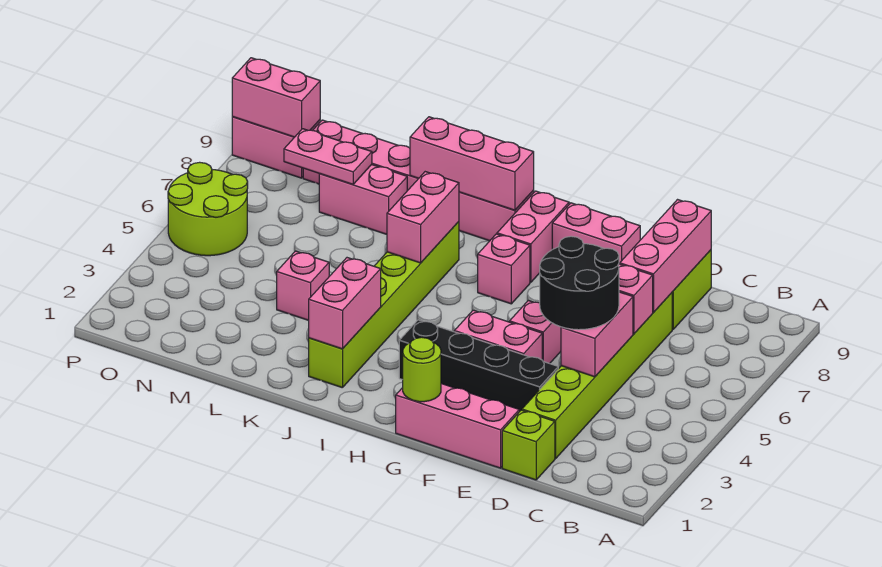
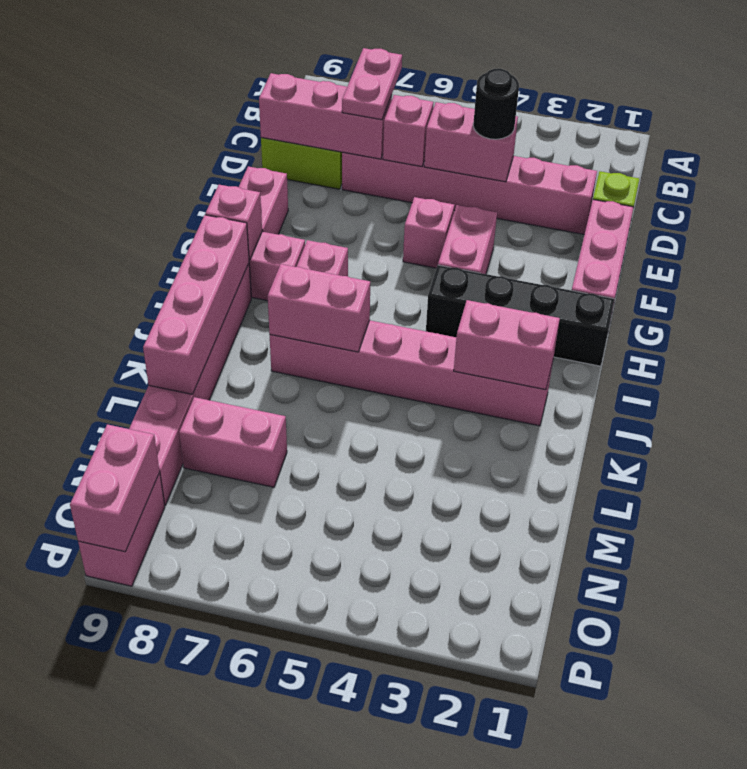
lime brick D2:D7 level 1 -> pink brick D2:D7 level 1
black round brick D4:E5 level 3 -> black round brick D4 level 3
black brick E3:H3 level 1 -> black brick H1:H4 level 1
lime round brick G1 level 2 -> none
pink brick I9:K9 level 2 -> pink brick I9:L9 level 2
lime brick J2:J7 level 1 -> pink brick J2:J7 level 1
pink brick L4 level 1 -> pink brick H9 level 2
pink brick L8:M8 level 1 -> pink brick M7:M8 level 1
pink plate M8:N8 level 2 -> pink plate C7:D7 level 3
lime round brick O5:P6 level 1 -> none

